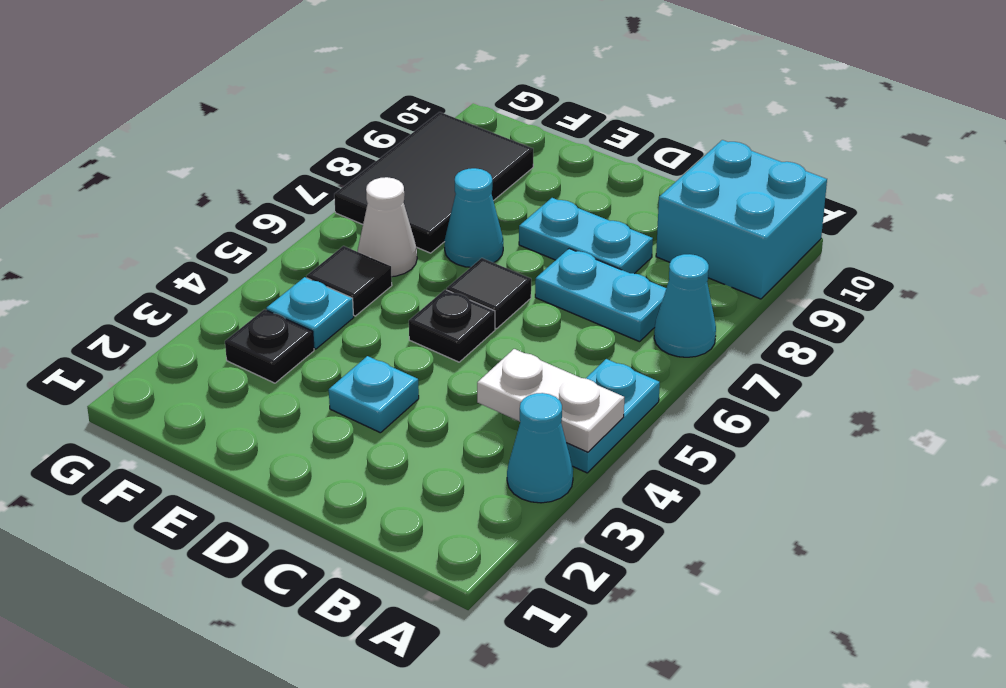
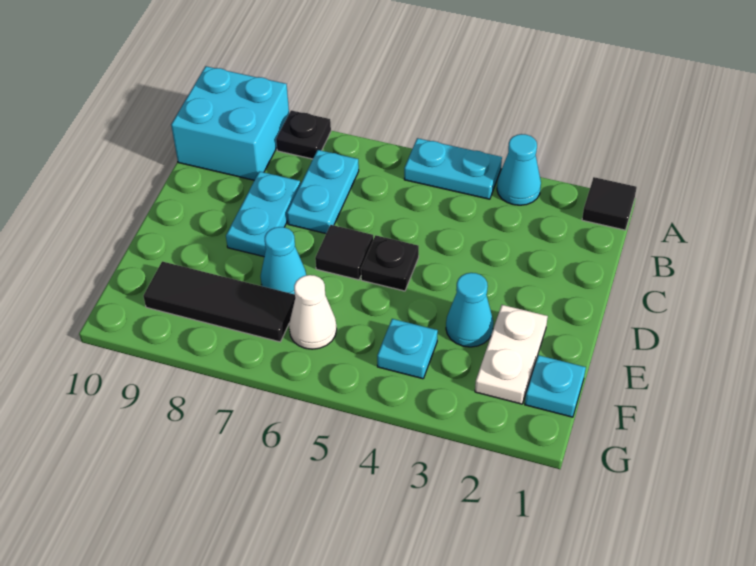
white plate A4:B4 level 2 -> white plate E2:F2 level 1
cyan cone A7 level 1 -> cyan cone E3 level 1
cyan plate D3 level 1 -> cyan plate F1 level 1
black plate F3 level 1 -> black plate A8 level 1
black tile F5 level 1 -> black tile A1 level 1
black tile F7:G9 level 1 -> black tile F7:F9 level 1

